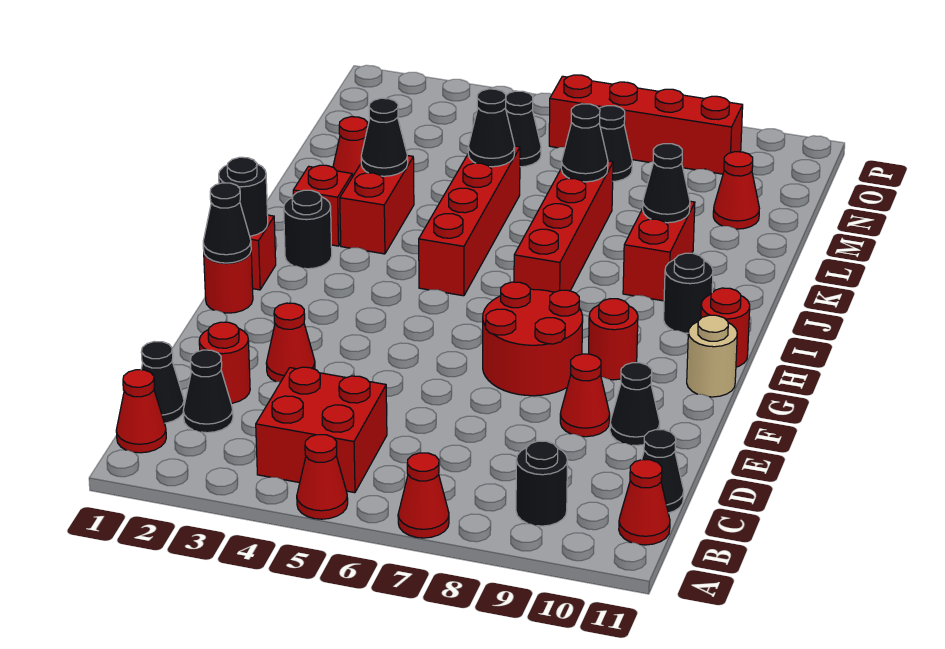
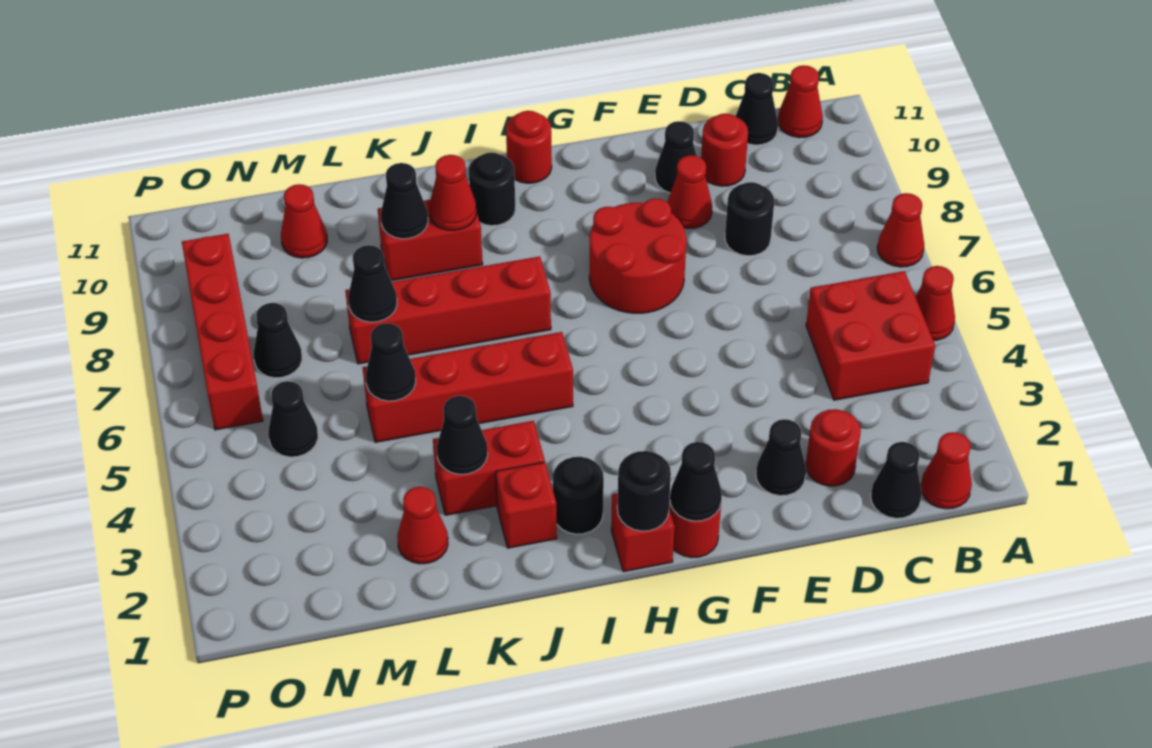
black round brick B9 level 1 -> black round brick D8 level 1
black cone C2 level 1 -> black cone E2 level 1
red cone E3 level 1 -> red cone J9 level 2
red round brick G9 level 1 -> red round brick D10 level 1
tan round brick G11 level 1 -> none

